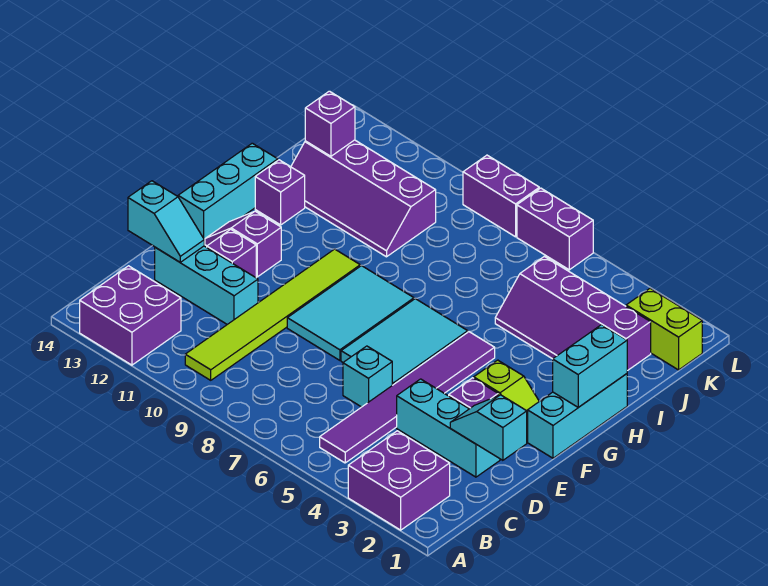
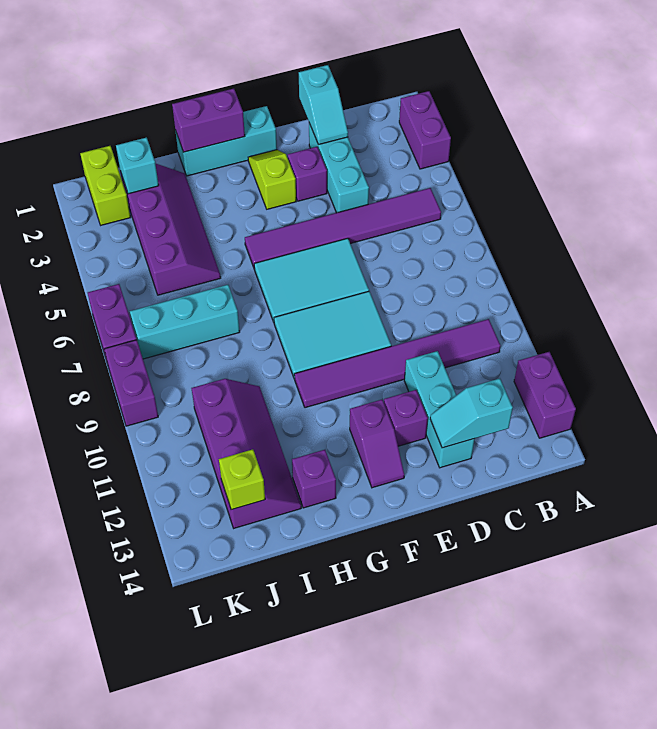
purple brick A2:B3 level 1 -> purple brick A2:A3 level 1
purple brick A12:B13 level 1 -> purple brick A12:A13 level 1
lime tile B10:G10 level 1 -> purple tile B10:G10 level 1
cyan brick D6 level 1 -> cyan brick J2 level 2
cyan slope D13:D14 level 2 top 14 -> cyan slope C13:D13 level 2 top C
cyan brick F14:H14 level 1 -> cyan brick I7:K7 level 1
cyan brick G1:H1 level 2 -> purple brick G1:H1 level 2
purple brick J13 level 2 -> lime brick J13 level 2

